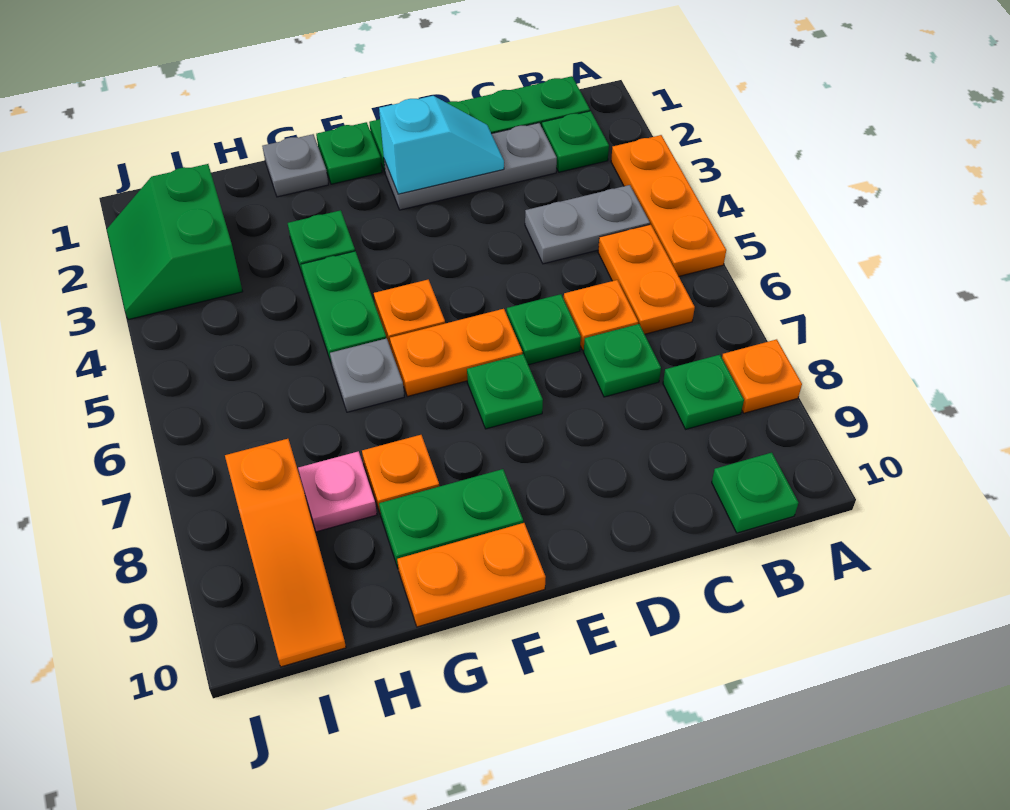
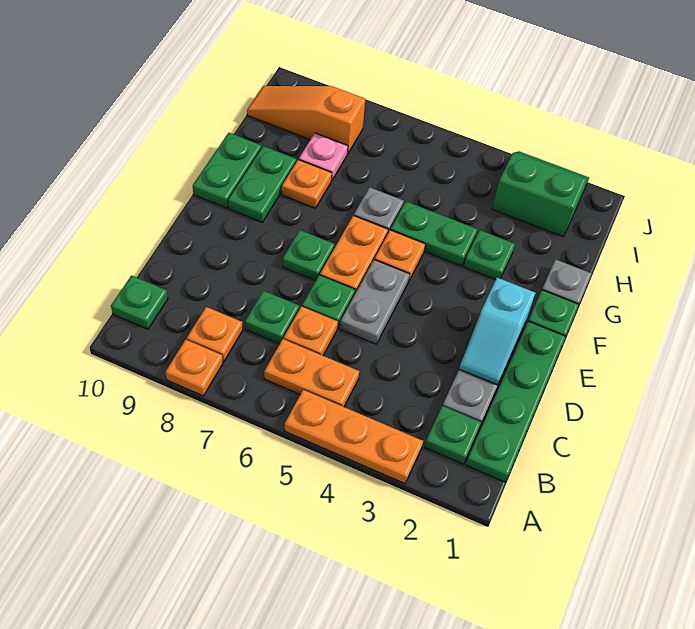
grey plate B4:C4 level 1 -> grey plate D5:E5 level 1
green plate B8 level 1 -> orange plate B8 level 1
orange plate F10:G10 level 1 -> green plate F10:G10 level 1

